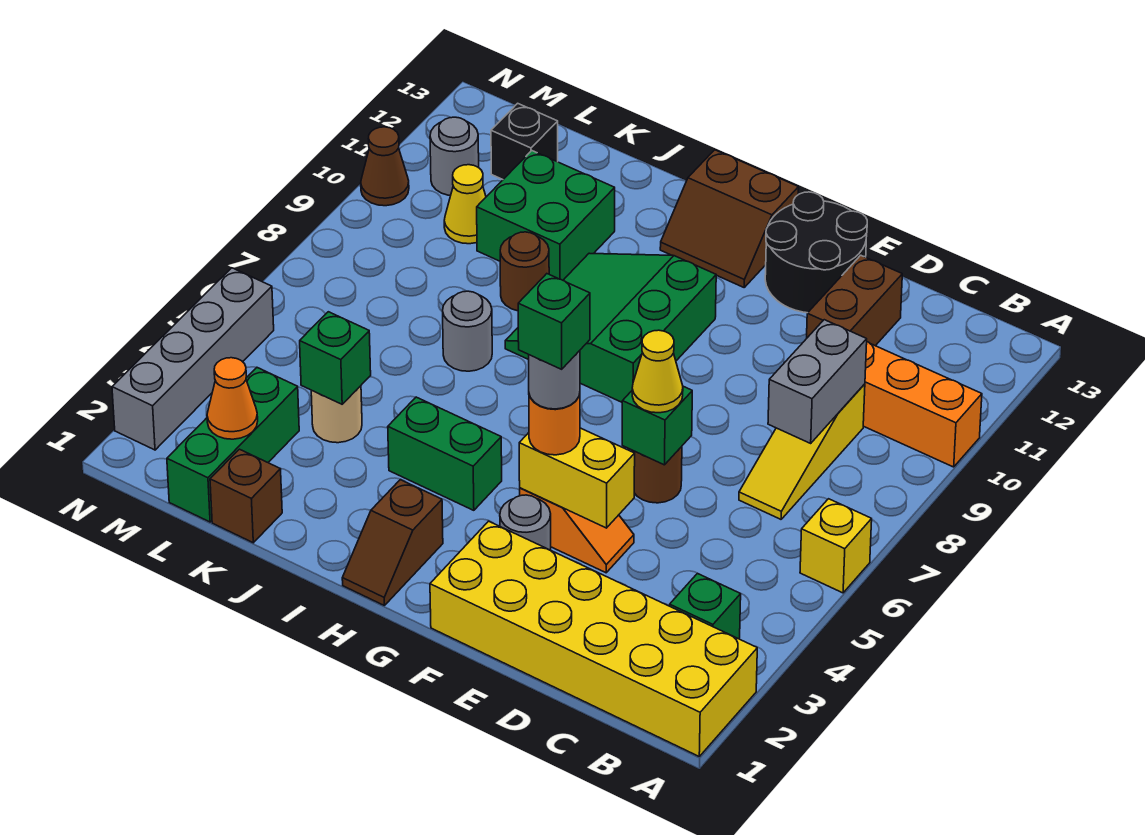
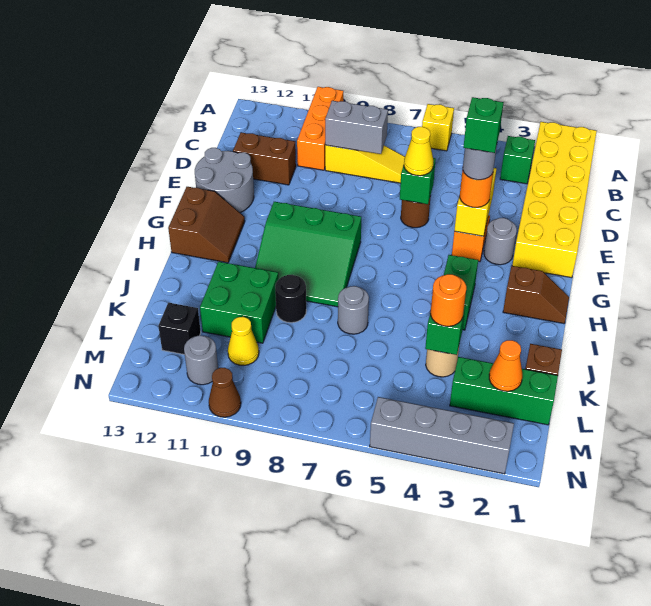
black round brick E12:F13 level 1 -> grey round brick E12:F13 level 1
brown round brick J9 level 1 -> black round brick J9 level 1
none -> orange round brick K4 level 3

